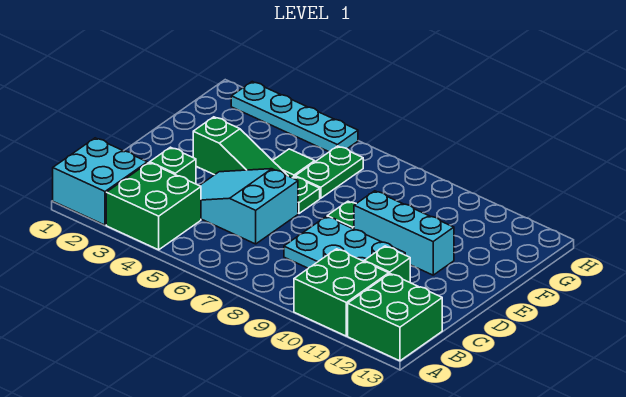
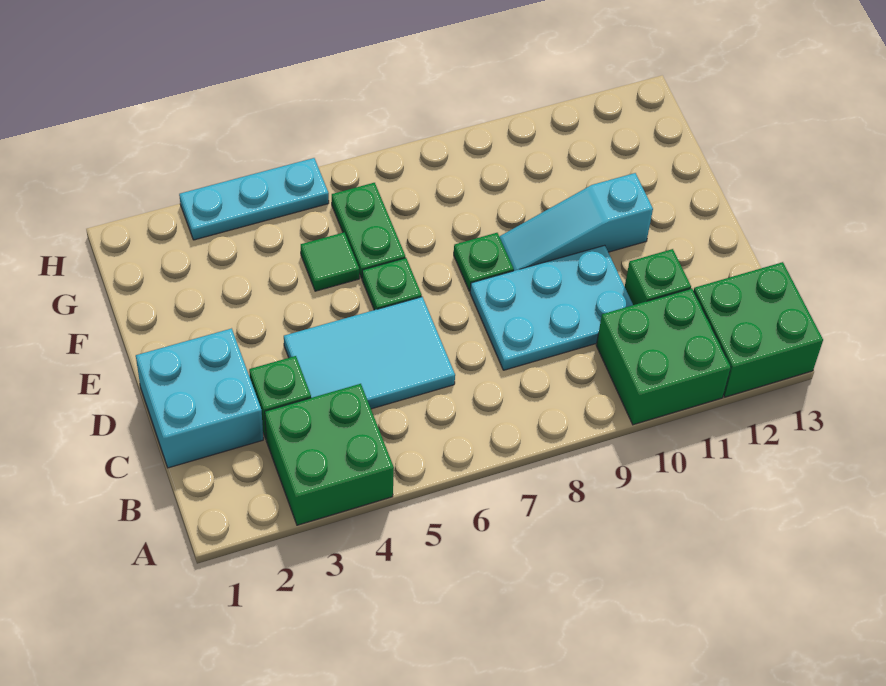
cyan brick A1:B2 level 1 -> cyan brick C1:D2 level 1
cyan slope C4:D6 level 1 top 6 -> cyan tile C4:D6 level 1
green slope E3:E5 level 1 top 3 -> none
cyan brick E9:E11 level 1 -> cyan slope E9:E11 level 1 top 11
cyan plate H2:H5 level 1 -> cyan plate H3:H5 level 1

